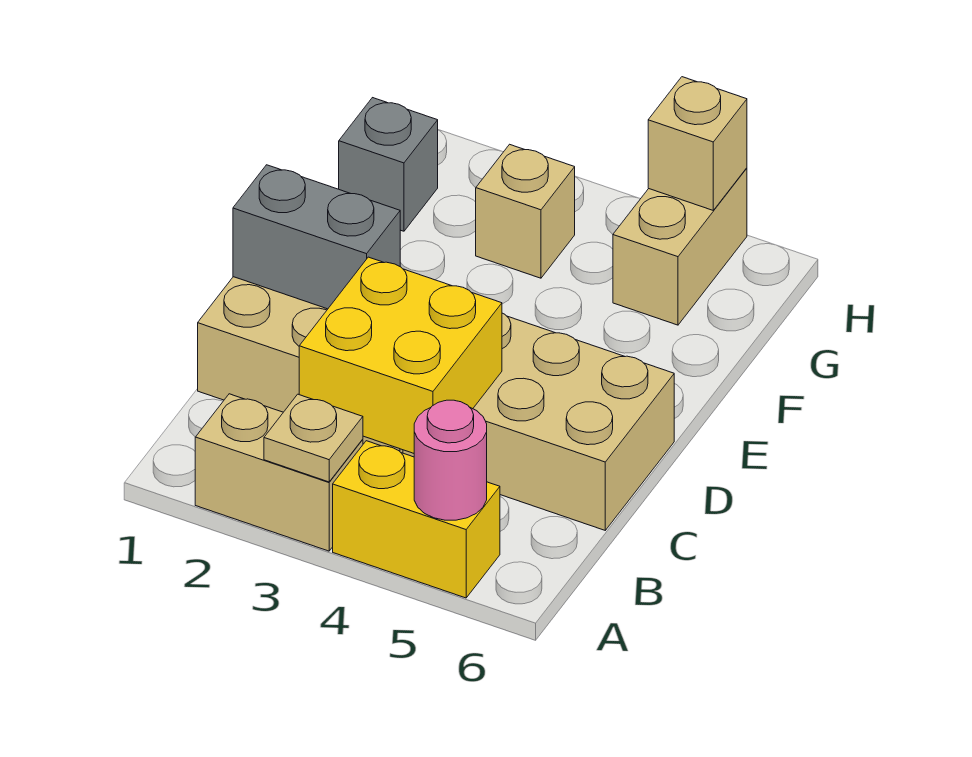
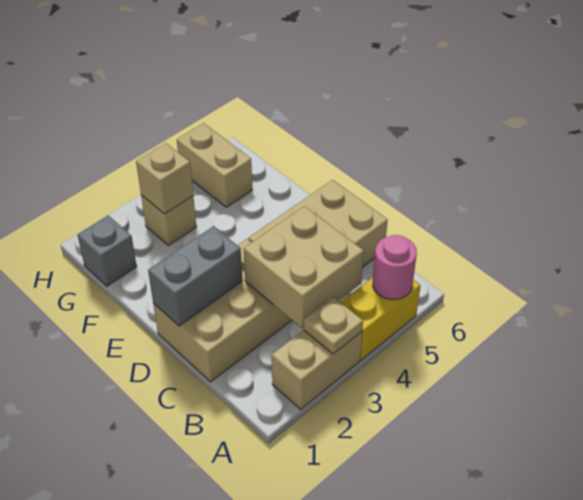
yellow brick B3:C4 level 2 -> tan brick B3:C4 level 2
tan brick H5 level 2 -> tan brick G3 level 2

